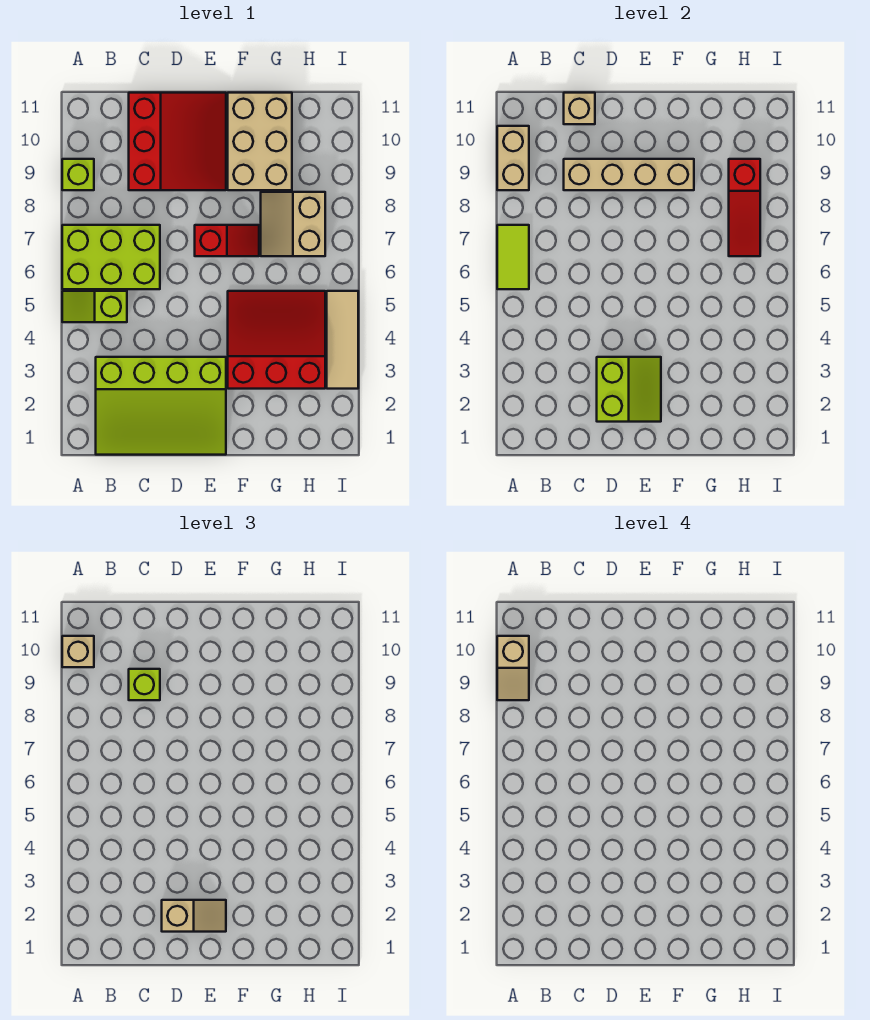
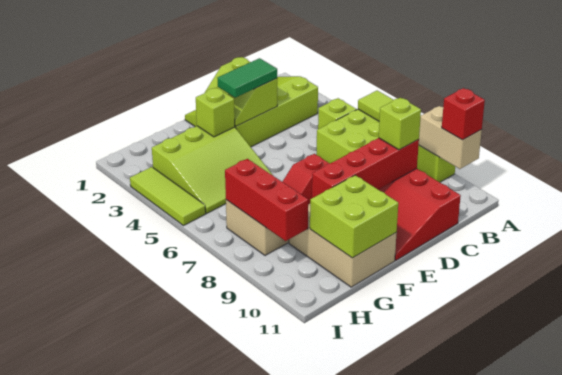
tan slope A9:A10 level 4 top 10 -> none
tan brick A10 level 3 -> red brick A10 level 3
tan brick C9:F9 level 2 -> red brick C9:F9 level 2
tan brick C11 level 2 -> none
tan slope D2:E2 level 3 top D -> none
none -> green tile D3:E3 level 3
red slope F3:H5 level 1 top 3 -> lime slope F3:H5 level 1 top 3
none -> lime brick F3 level 2
none -> lime brick F10:G11 level 2
red slope H7:H9 level 2 top 9 -> red brick H7:H9 level 2
tan tile I3:I5 level 1 -> lime tile I3:I5 level 1

